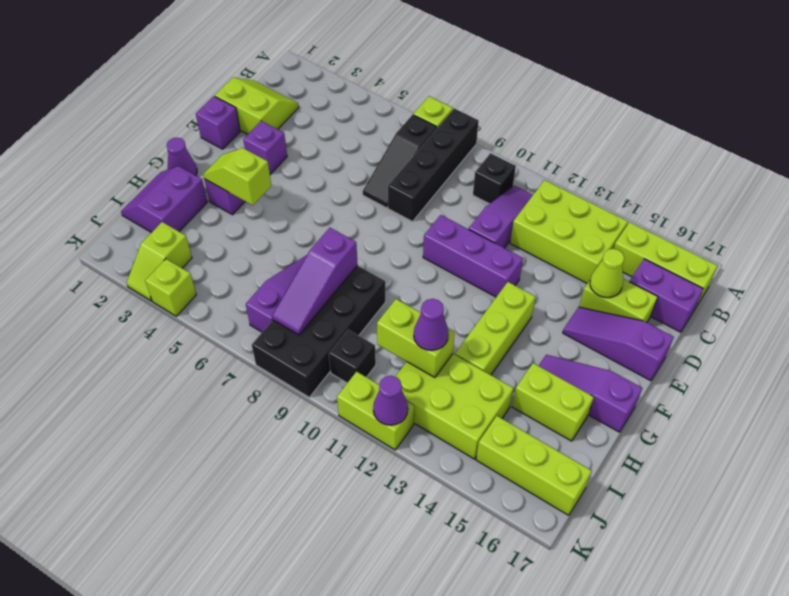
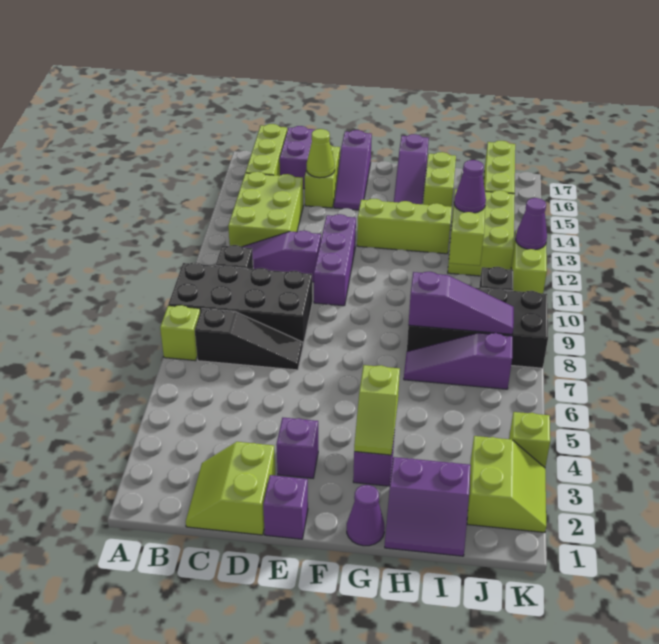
black brick A8:D8 level 1 -> black brick A8:D9 level 1
lime slope J3:K3 level 1 top J -> lime slope J2:K3 level 1 top J

